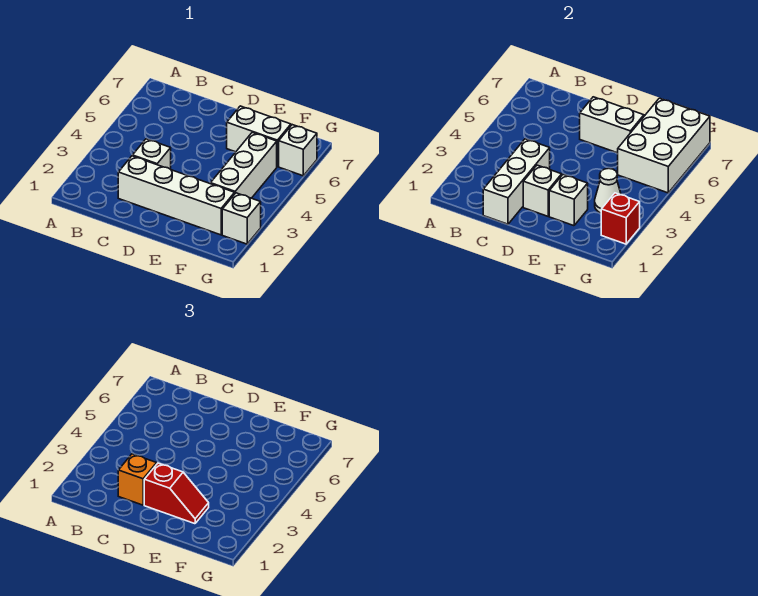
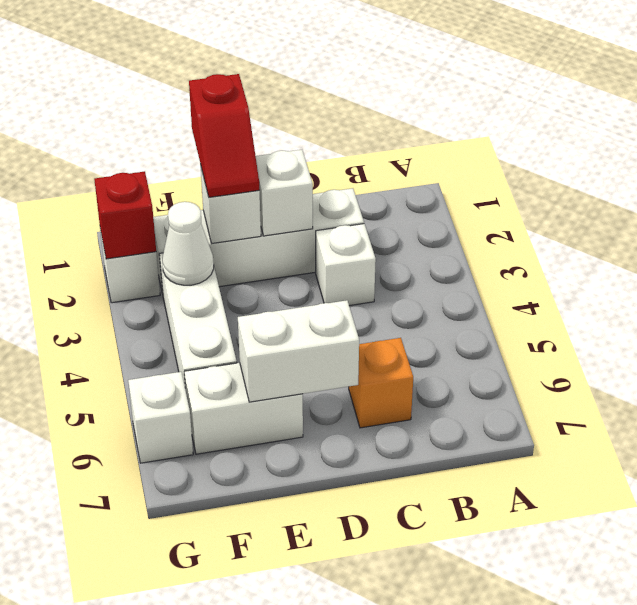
white brick C1:C3 level 2 -> none
orange brick C2 level 3 -> orange brick C6 level 1
red slope D2:E2 level 3 top D -> red slope E1:E2 level 3 top 1
white brick F5:G7 level 2 -> none

